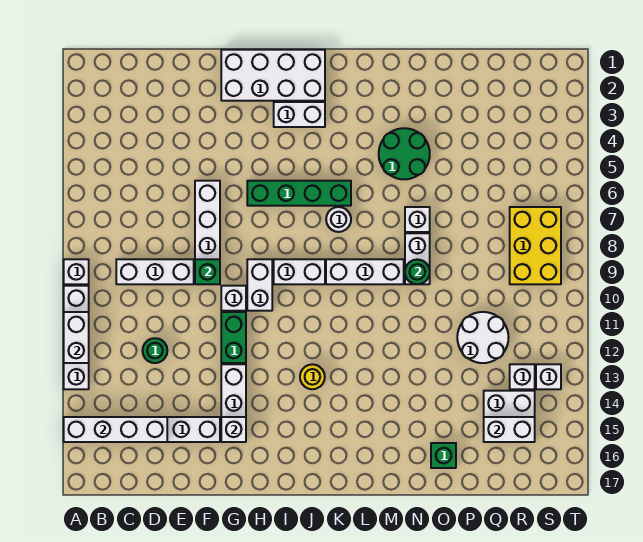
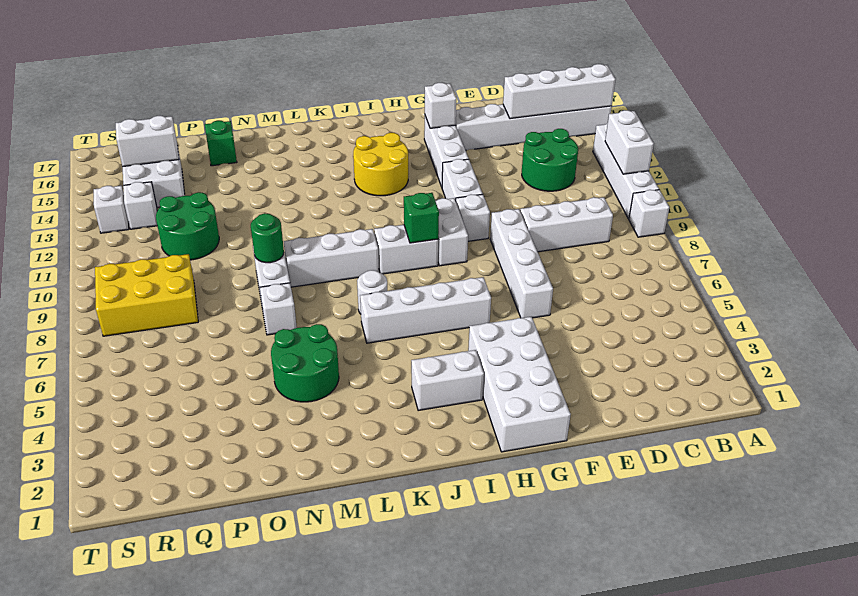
green round brick D12 level 1 -> green round brick C12:D13 level 1
green brick F9 level 2 -> green brick I9 level 2
white brick G1:J2 level 1 -> white brick G1:H4 level 1
green brick G11:G12 level 1 -> white brick G11:G12 level 1
green brick H6:K6 level 1 -> white brick H6:K6 level 1
yellow round brick J13 level 1 -> yellow round brick I13:J14 level 1
white round brick P11:Q12 level 1 -> green round brick P11:Q12 level 1
yellow brick R7:S9 level 1 -> yellow brick Q8:S9 level 1

